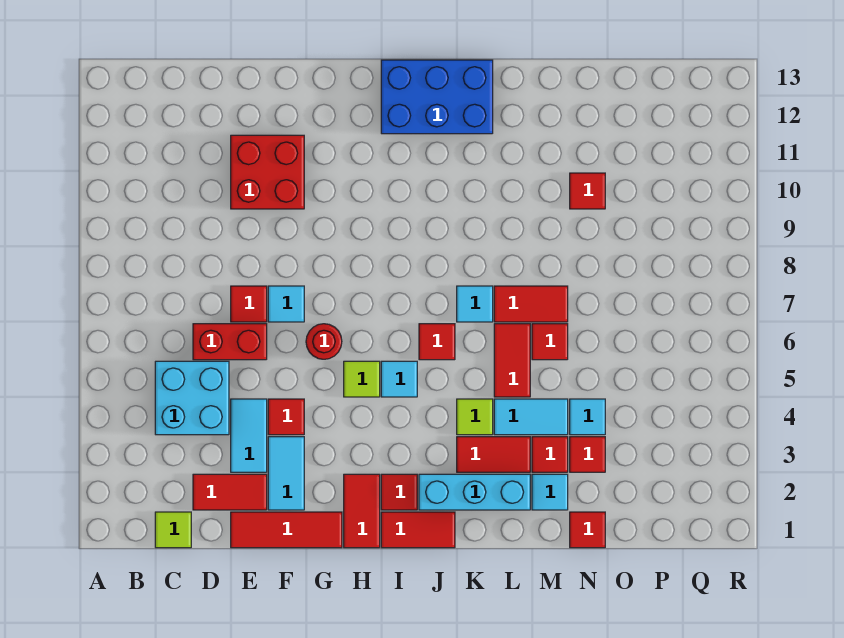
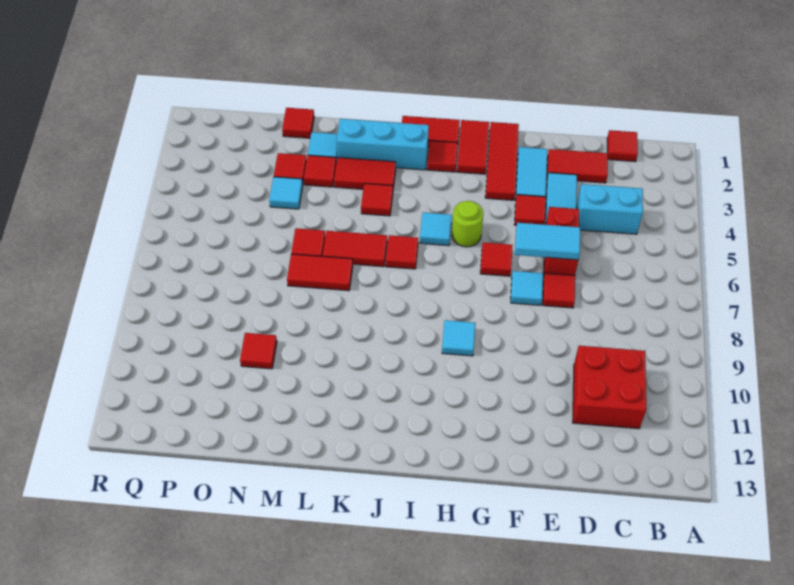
lime tile C1 level 1 -> red tile C1 level 1
cyan brick C4:D5 level 1 -> cyan brick C4:D4 level 1
red brick D6:E6 level 1 -> red brick E5:E6 level 1
red tile E1:G1 level 1 -> red tile G1:G3 level 1
red brick E10:F11 level 1 -> red brick C10:D11 level 1
red round brick G6 level 1 -> red tile G6 level 1
lime tile H5 level 1 -> lime round brick H5 level 1
blue brick I12:K13 level 1 -> none
lime tile K4 level 1 -> red tile K4 level 1
cyan tile K7 level 1 -> cyan tile H9 level 1
cyan tile L4:M4 level 1 -> cyan tile E6:F6 level 2
red tile L5:L6 level 1 -> red tile K6:L6 level 1

